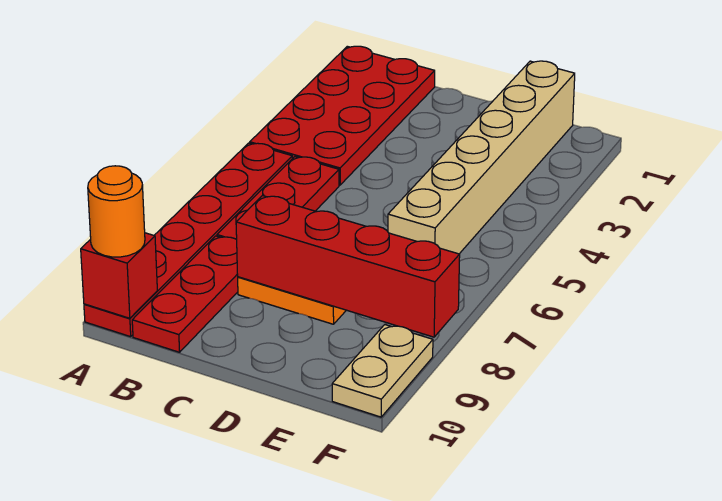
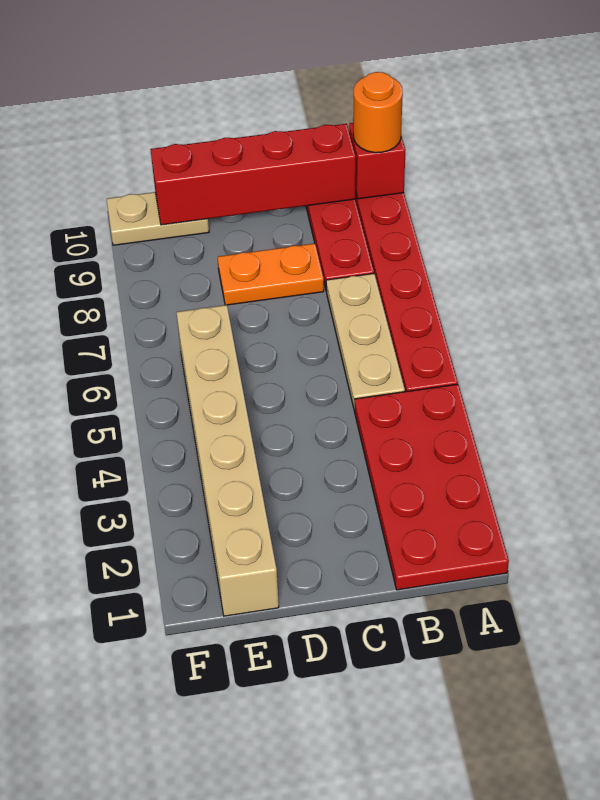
red plate B5:B7 level 1 -> tan plate B5:B7 level 1
red brick C8:F8 level 2 -> red brick B10:E10 level 2
tan plate F9:F10 level 1 -> tan plate E10:F10 level 1

